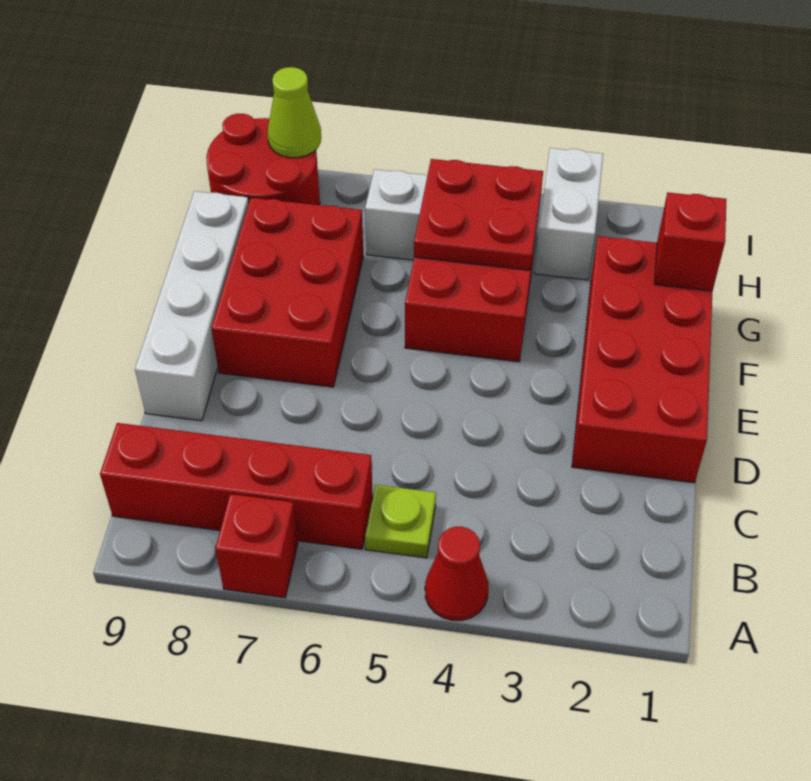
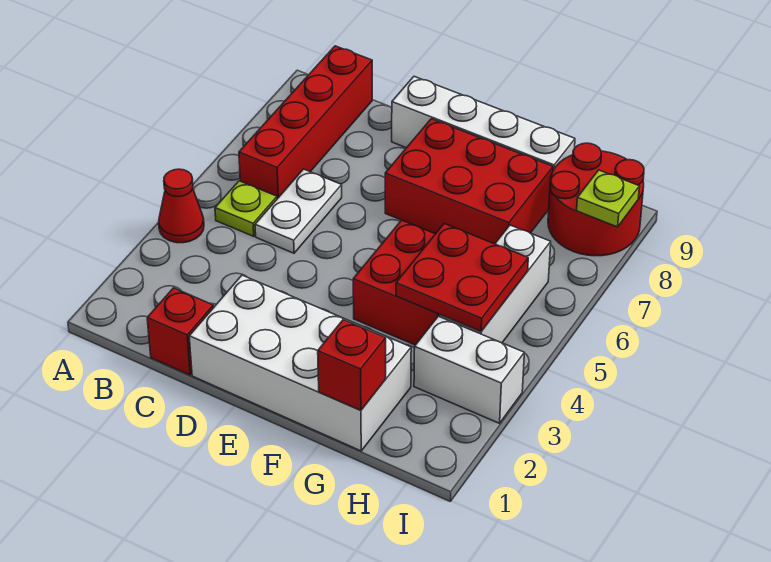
red brick A7 level 1 -> red brick C1 level 1
none -> white plate C5:C6 level 1
red brick D1:G2 level 1 -> white brick D1:G2 level 1
lime cone I8 level 2 -> lime plate I8 level 2

